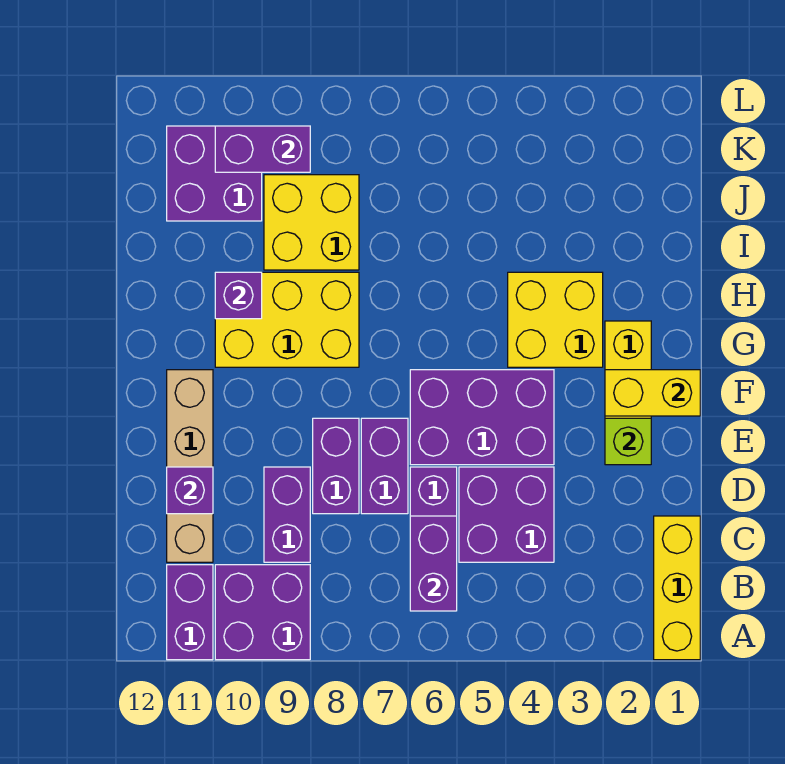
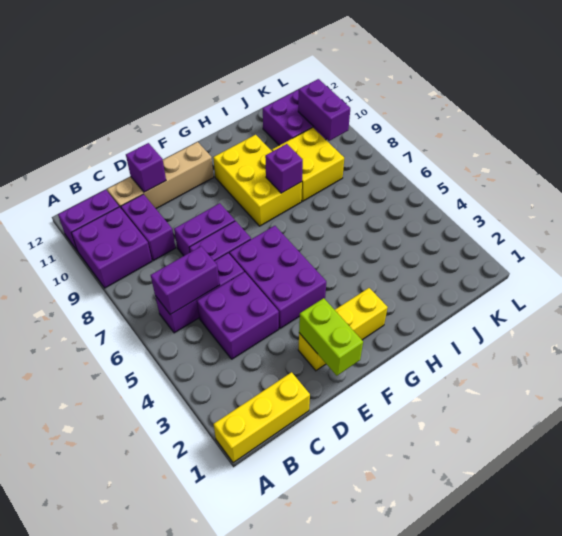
purple brick C9:D9 level 1 -> purple brick C9:C10 level 1
lime brick E2 level 2 -> lime brick E1:E2 level 2
yellow brick F1:F2 level 2 -> none
yellow brick G3:H4 level 1 -> none
purple brick H10 level 2 -> purple brick H8 level 2

